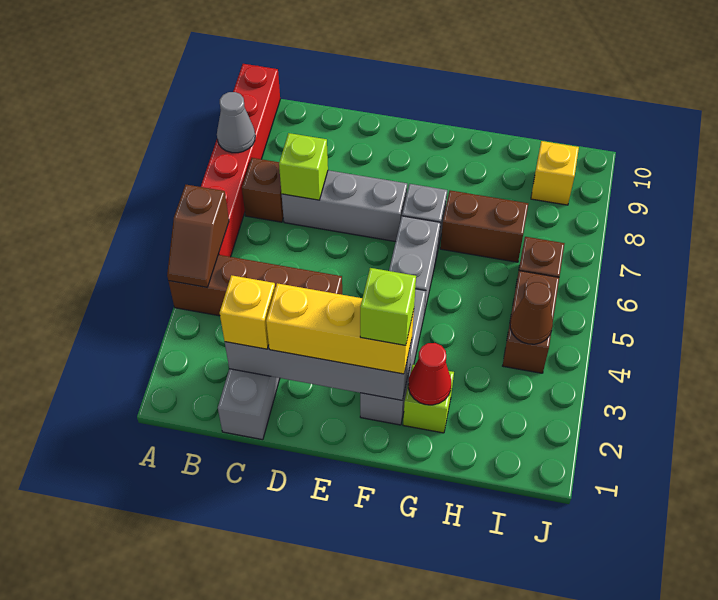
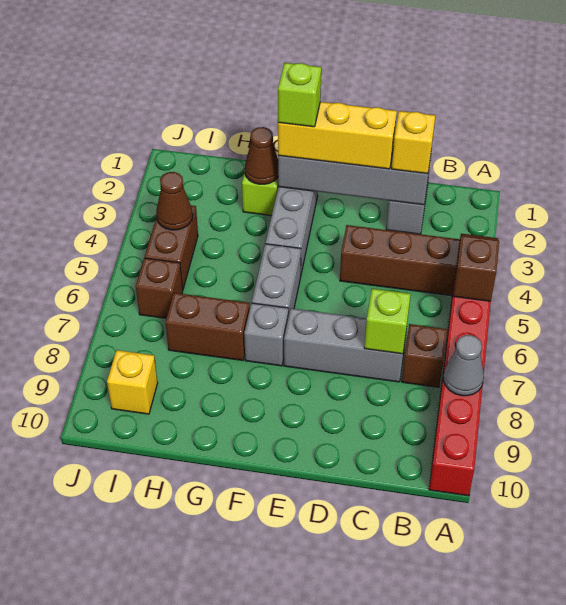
red cone G2 level 2 -> brown cone G2 level 2

